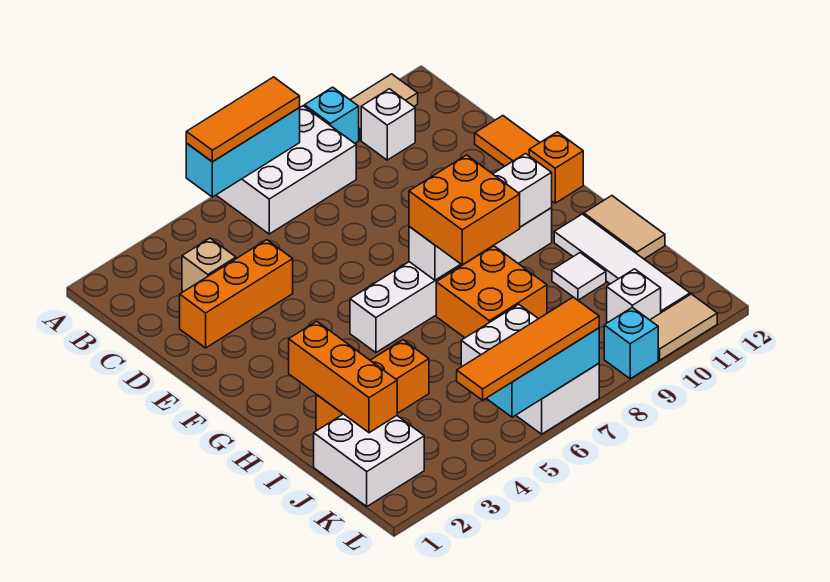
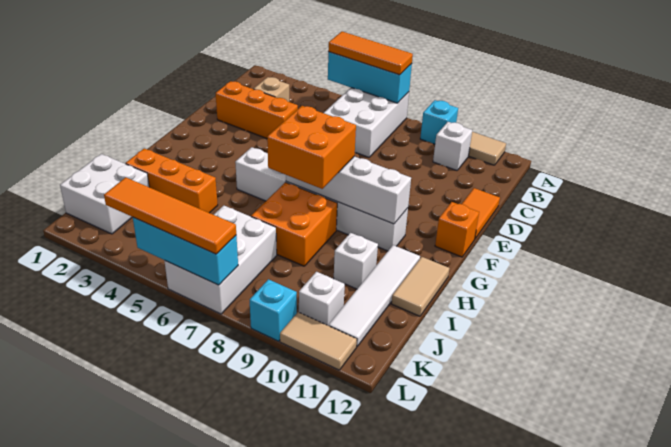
white brick A6:B8 level 1 -> white brick A6:C7 level 1
orange brick H2:J2 level 2 -> none
white tile I10 level 1 -> white brick I10 level 1

